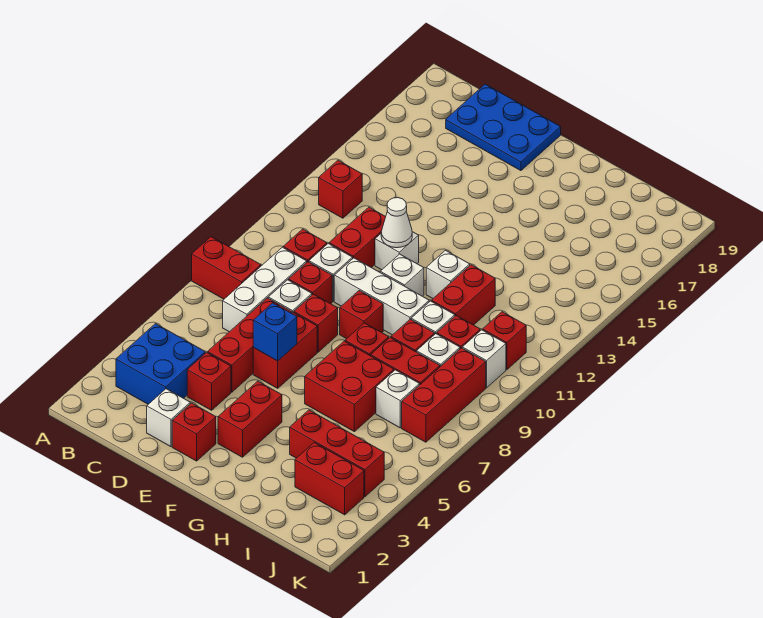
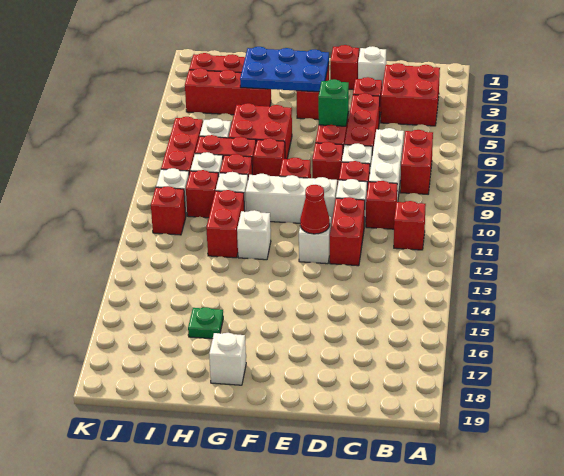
red brick A8:B8 level 1 -> red brick B7:B8 level 1
blue brick B3:C4 level 1 -> red brick B3:C4 level 1
red brick B13 level 1 -> red brick B11 level 1
blue plate C18:E19 level 1 -> blue plate F3:H4 level 2
blue brick E6 level 2 -> green brick E6 level 2
white cone E12 level 2 -> red cone E12 level 2
white brick F11 level 1 -> white brick G18 level 1
none -> green plate H16 level 1

